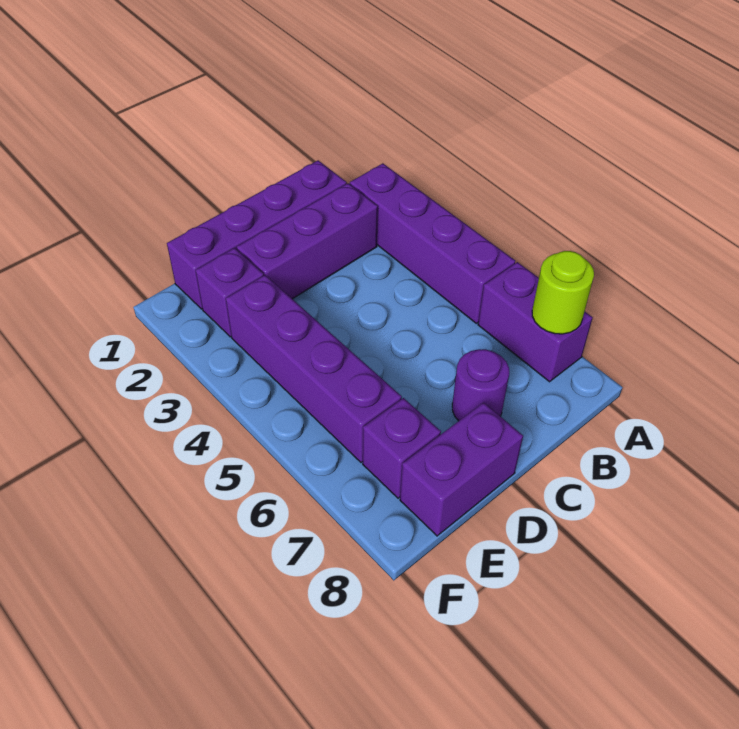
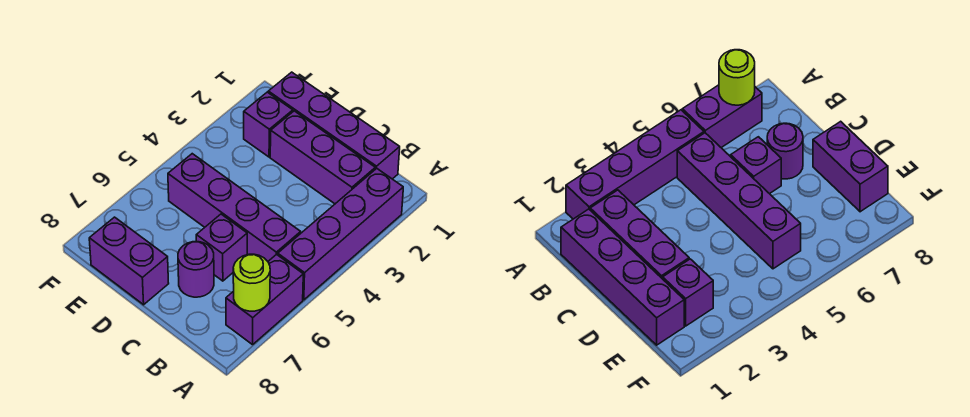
purple brick E3:E6 level 1 -> purple brick B5:E5 level 1
purple brick E7 level 1 -> purple brick C6 level 1

